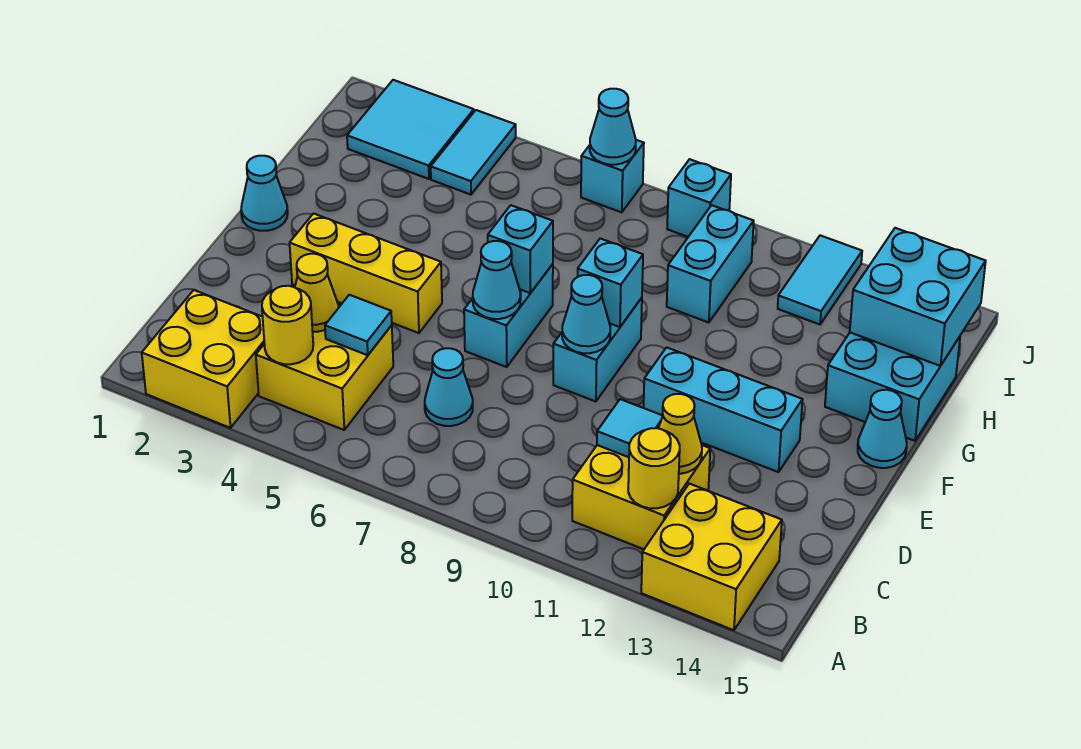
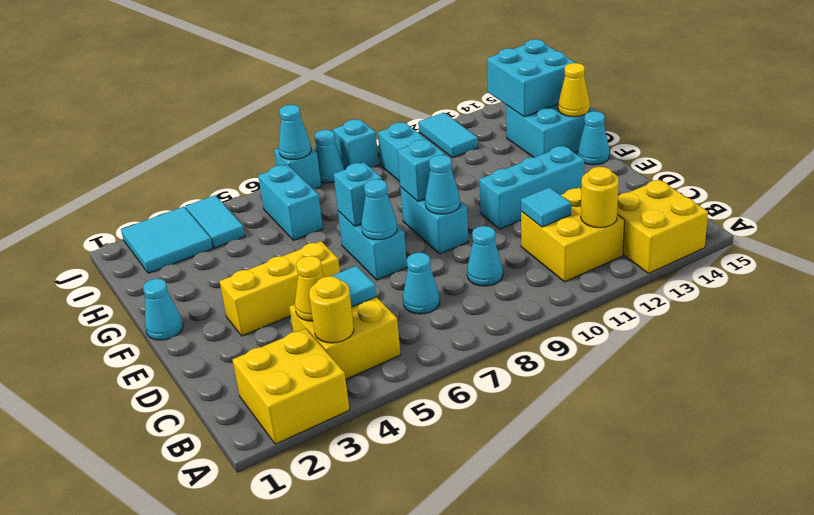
none -> cyan cone C9 level 1
yellow cone C12 level 2 -> yellow cone G15 level 2
none -> cyan brick H6:I6 level 1
none -> cyan cone J8 level 1

